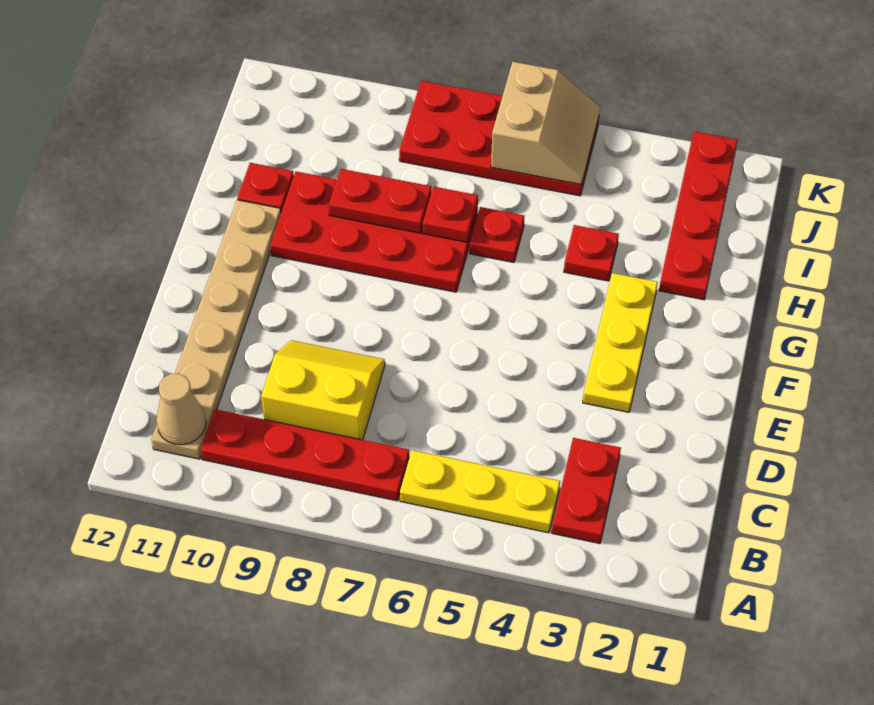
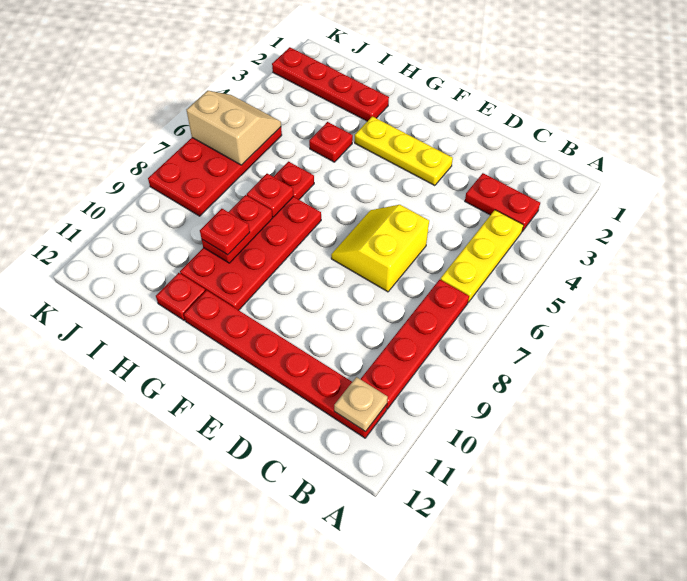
tan plate B11:G11 level 1 -> red plate B11:G11 level 1
tan cone B11 level 2 -> tan plate B11 level 2
yellow slope C8:D9 level 1 top C -> yellow slope D6:E7 level 1 top D
none -> red plate H9 level 3

